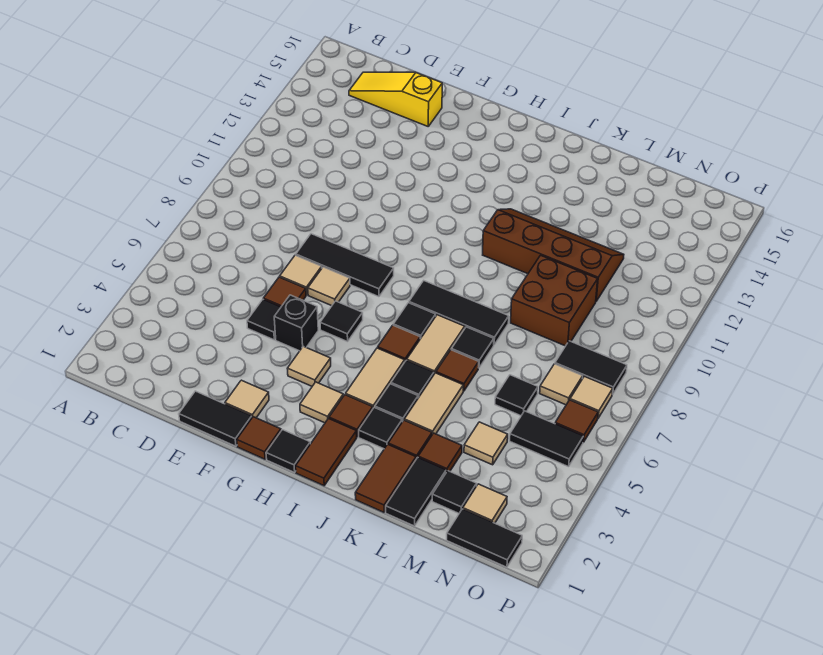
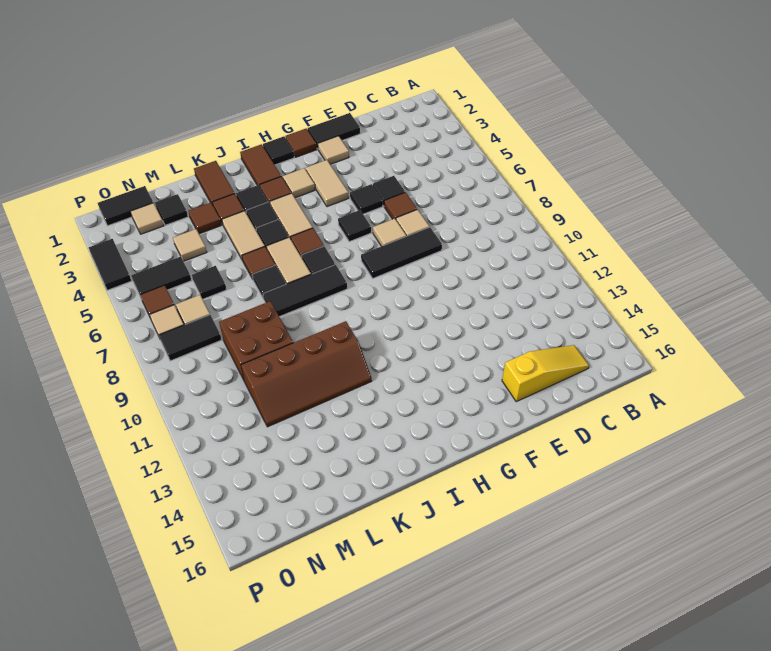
black brick F5 level 1 -> black tile F5 level 1
tan tile G4 level 1 -> tan tile G3:G4 level 1
black tile L1:L2 level 1 -> black tile P3:P4 level 1

